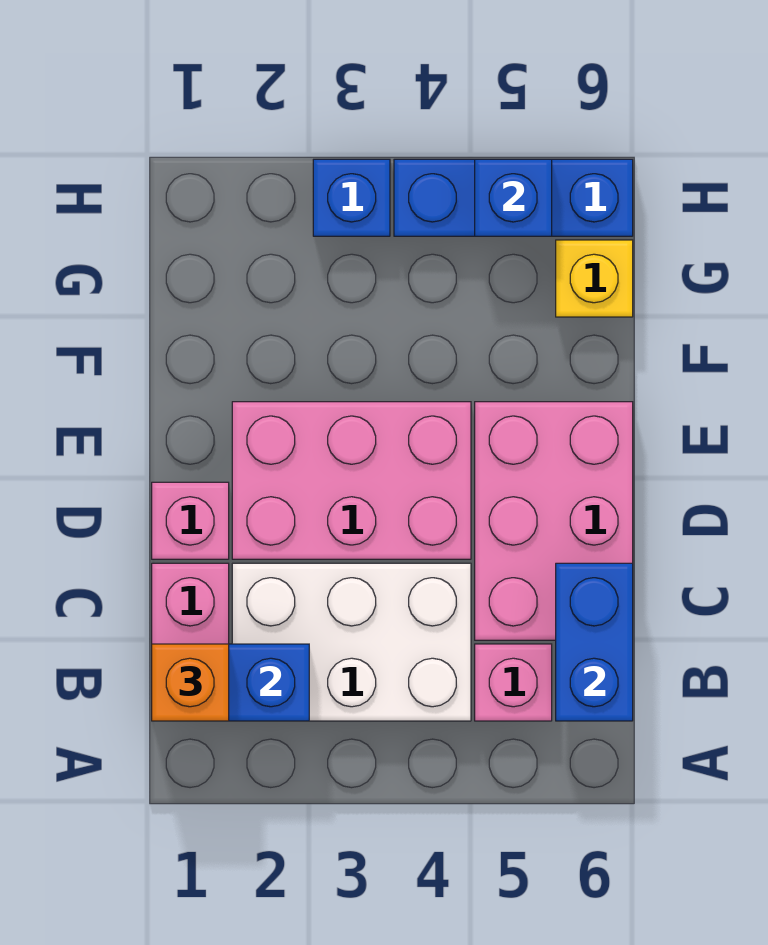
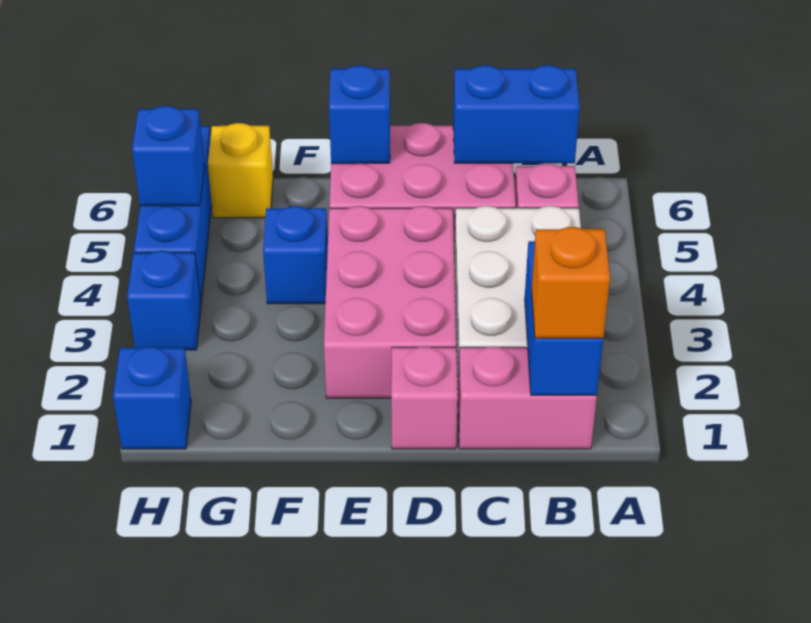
none -> blue brick E6 level 2
none -> blue brick F4 level 1
none -> blue brick H1 level 1

